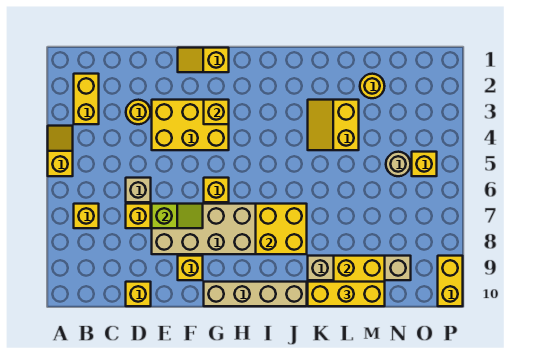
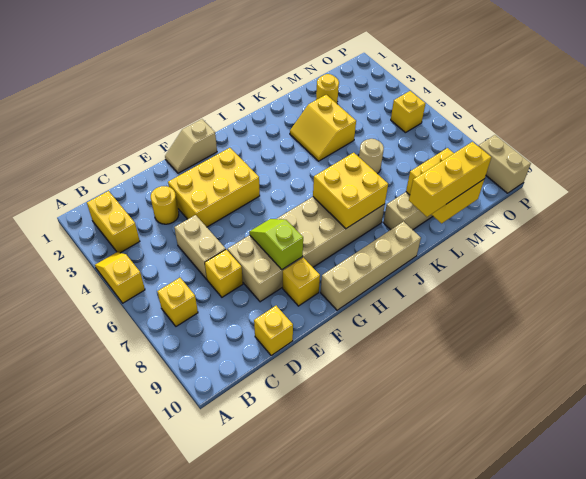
tan brick D6 level 1 -> tan brick D5:D6 level 1
lime slope E7:F7 level 2 top E -> lime slope F7:F8 level 2 top 8
yellow slope F1:G1 level 1 top G -> tan slope F1:G1 level 1 top G
yellow brick G3 level 2 -> none
yellow brick G6 level 1 -> none
tan round brick N5 level 1 -> tan round brick L6 level 1
yellow brick P9:P10 level 1 -> tan brick P9:P10 level 1

